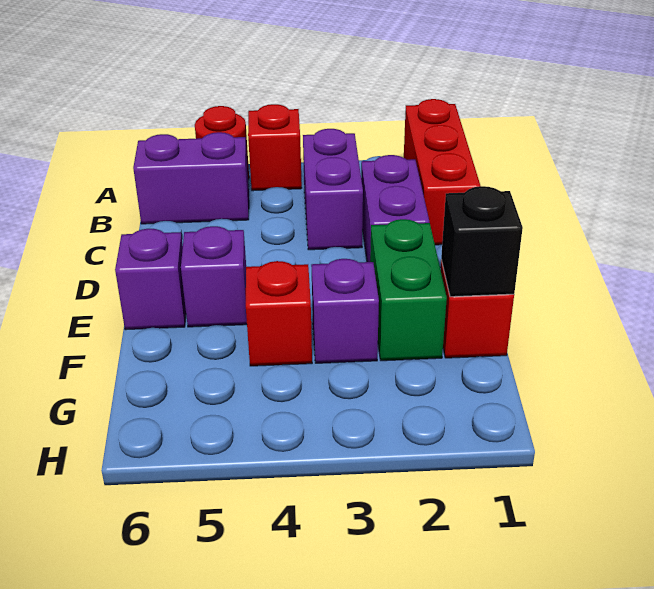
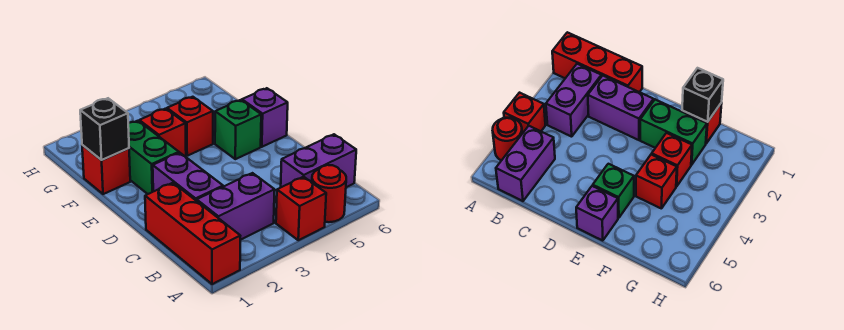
purple brick B3:C3 level 1 -> purple brick B2:B3 level 1
purple brick E5 level 1 -> green brick E5 level 1
purple brick F3 level 1 -> red brick F3 level 1

